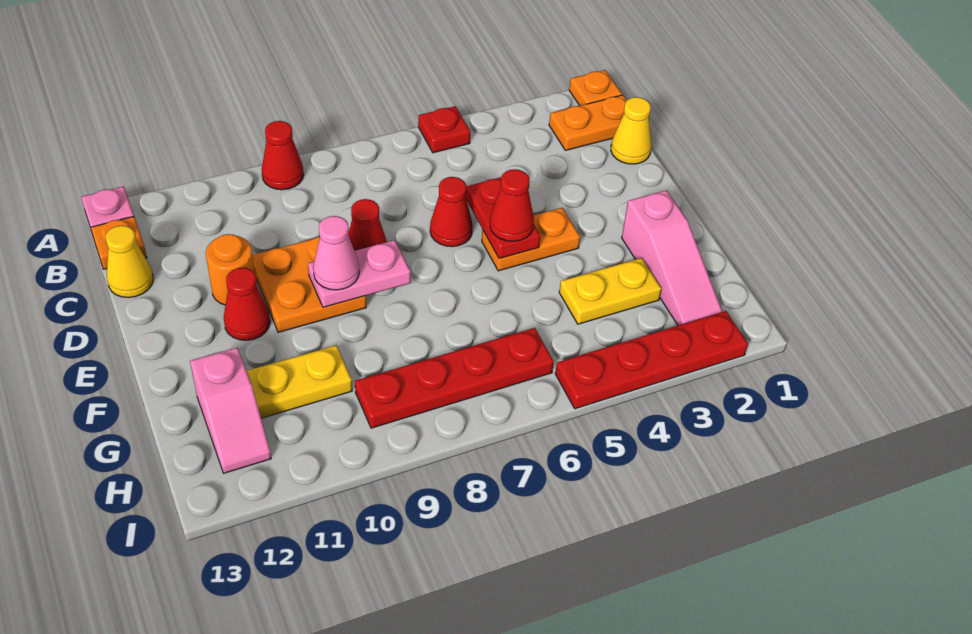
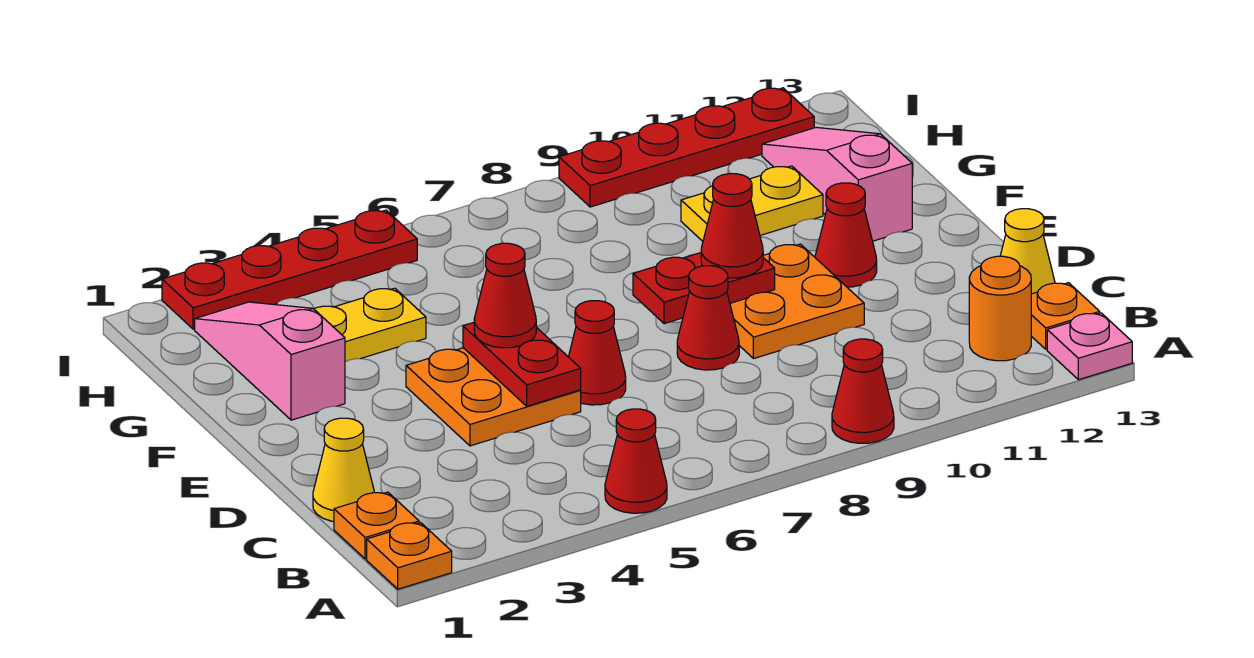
red plate A5 level 1 -> red cone A5 level 1
orange plate B1:B2 level 1 -> orange plate B1 level 1
orange round brick D11 level 1 -> orange round brick B12 level 1
orange plate E4:E5 level 1 -> orange plate D4:E5 level 1
pink plate E8:E9 level 2 -> red plate E8:E9 level 2
pink cone E9 level 3 -> red cone E9 level 3
pink slope G12:H12 level 1 top G -> pink slope F12:H12 level 1 top F
red plate H6:H9 level 1 -> red plate I9:I12 level 1

